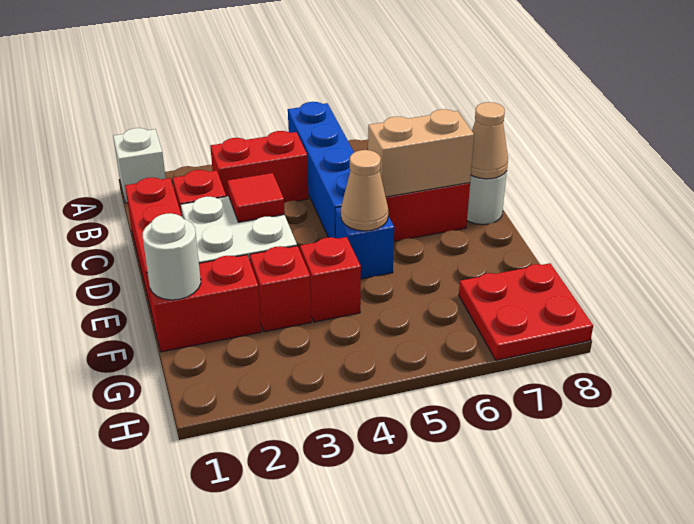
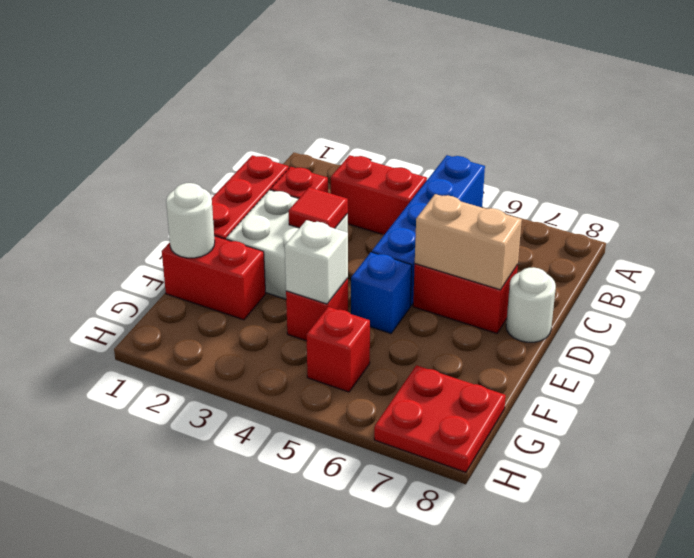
white brick A1 level 1 -> white brick F4 level 2
tan cone D8 level 2 -> none
tan cone E5 level 2 -> none
red brick F3 level 1 -> red brick G5 level 1

